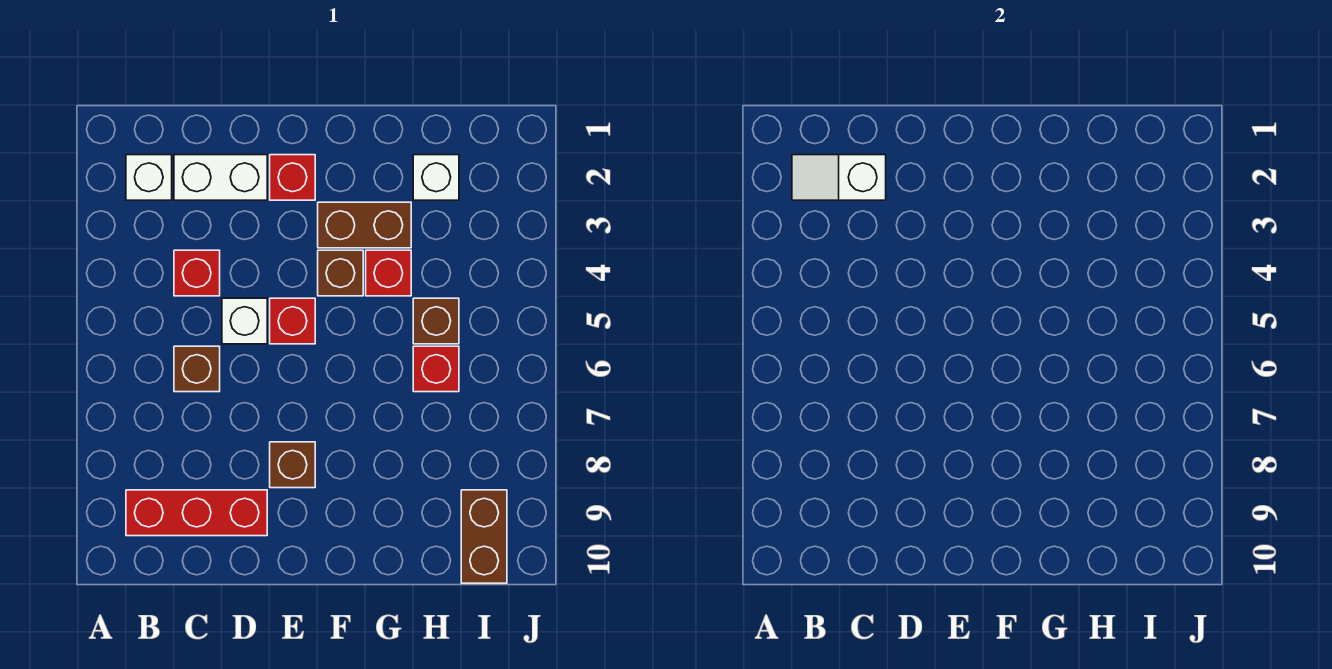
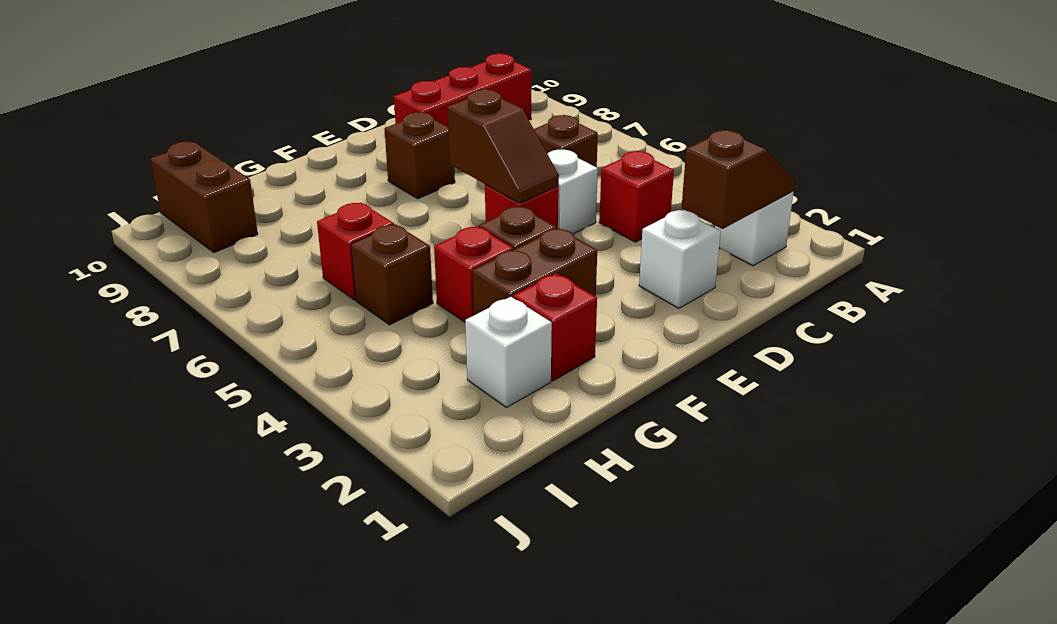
white slope B2:C2 level 2 top C -> brown slope B2:C2 level 2 top C
white brick C2:D2 level 1 -> white brick D2 level 1
red brick E2 level 1 -> red brick G2 level 1
none -> brown slope E5:E6 level 2 top 6

